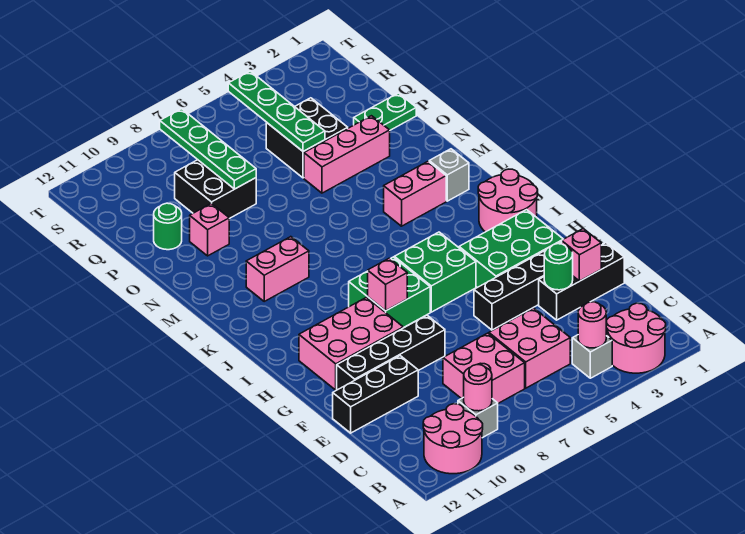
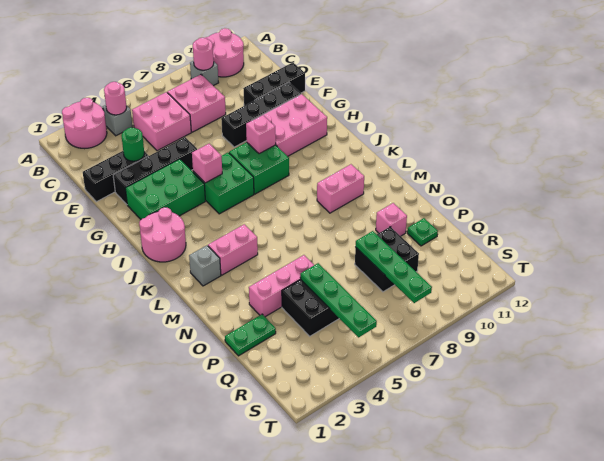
pink brick E2 level 2 -> pink brick H5 level 2
green round brick P11 level 1 -> green plate P11 level 1

